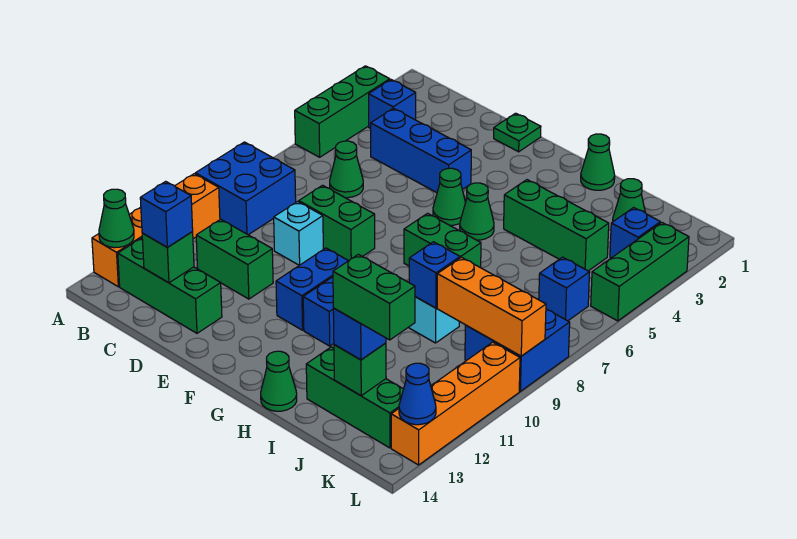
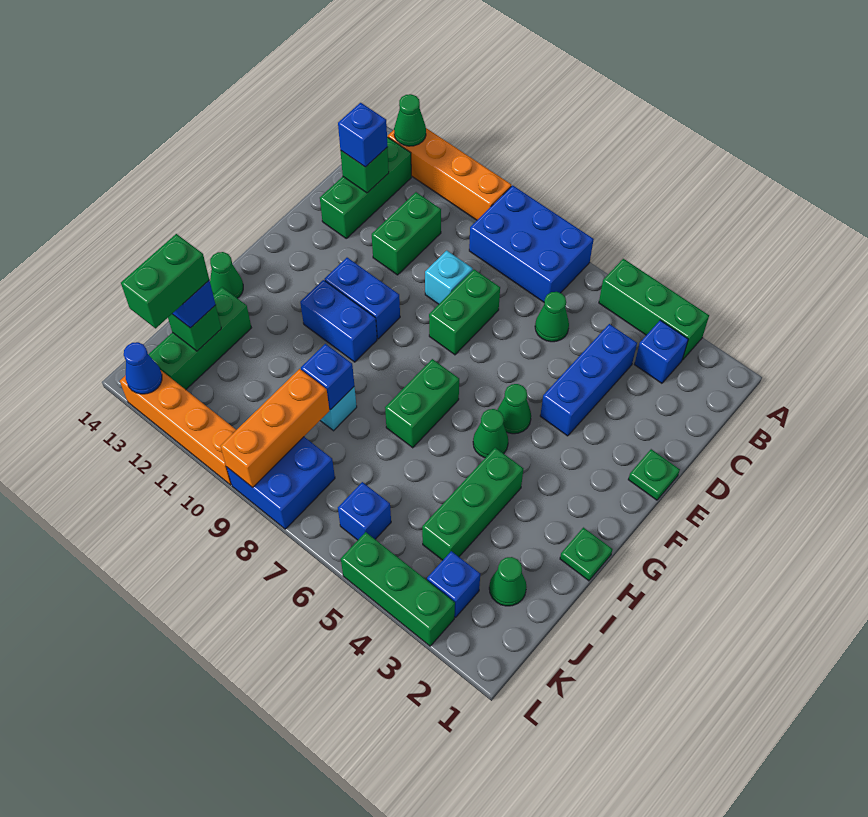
blue brick A8:B9 level 1 -> blue brick A7:B9 level 1
green cone H1 level 1 -> green plate H1 level 1

